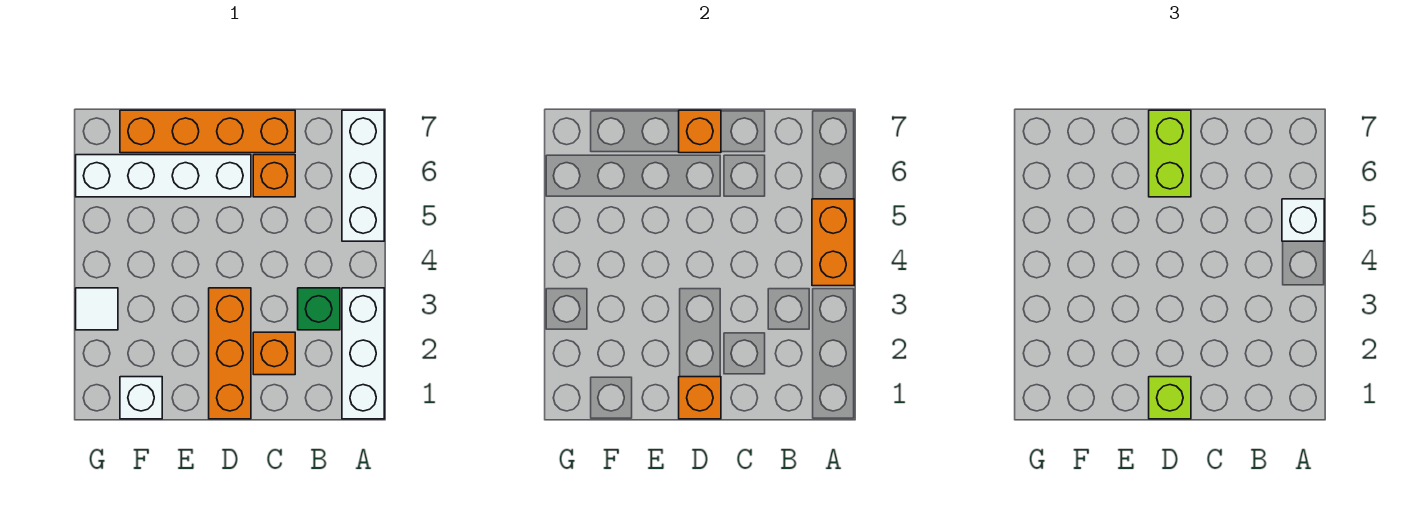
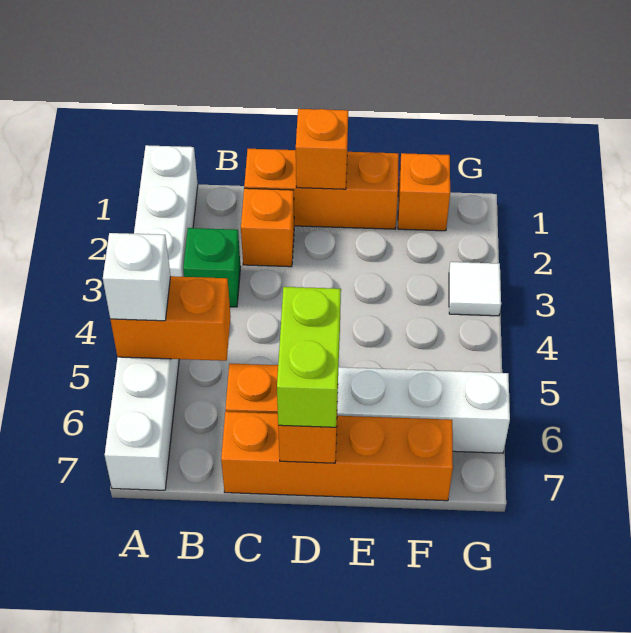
orange brick A4:A5 level 2 -> orange brick A5:B5 level 2
orange brick D1:D3 level 1 -> orange brick C1:E1 level 1
lime brick D1 level 3 -> none
white brick F1 level 1 -> orange brick F1 level 1

